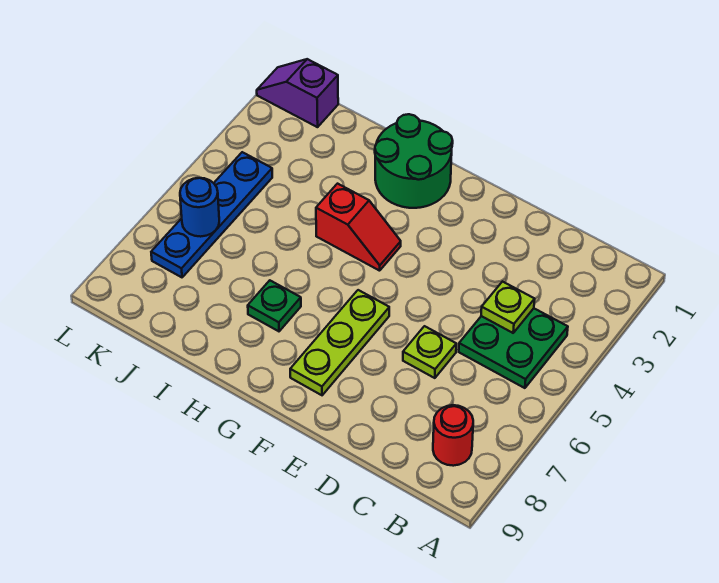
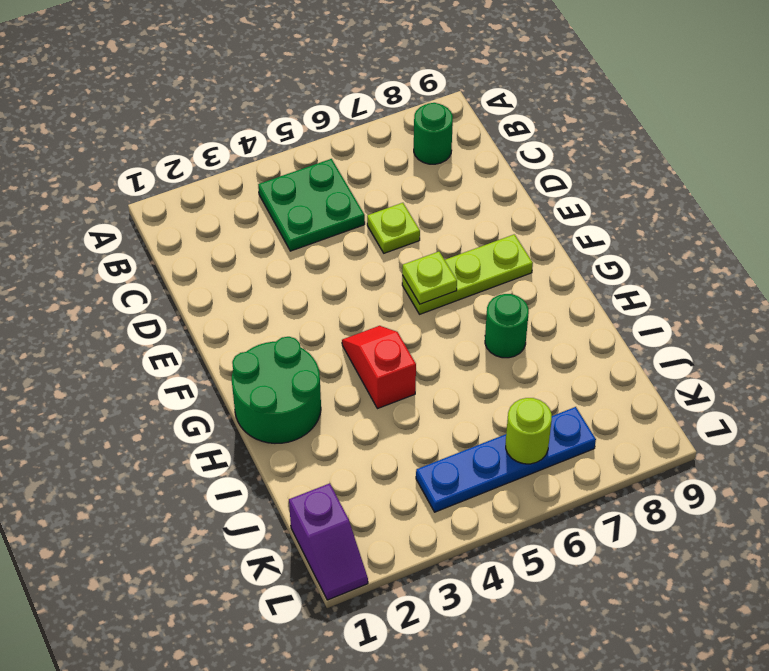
red round brick B8 level 1 -> green round brick B8 level 1
lime plate C4 level 2 -> lime plate F6 level 2
green plate H7 level 1 -> green round brick H7 level 1
blue round brick K6 level 2 -> lime round brick K6 level 2

